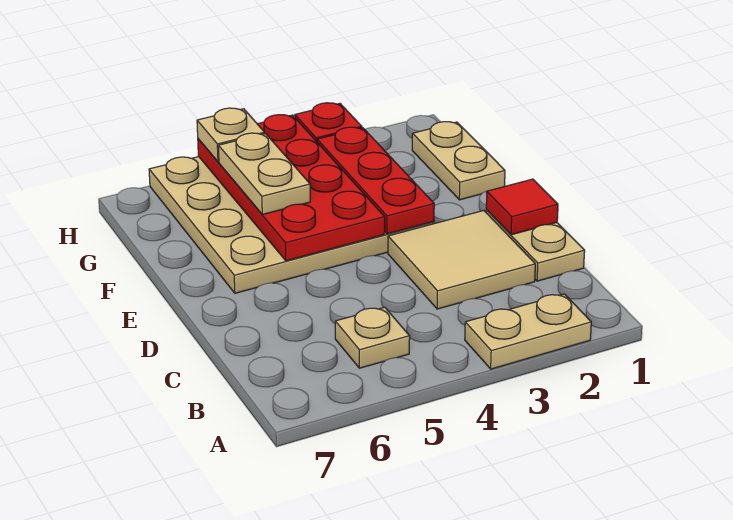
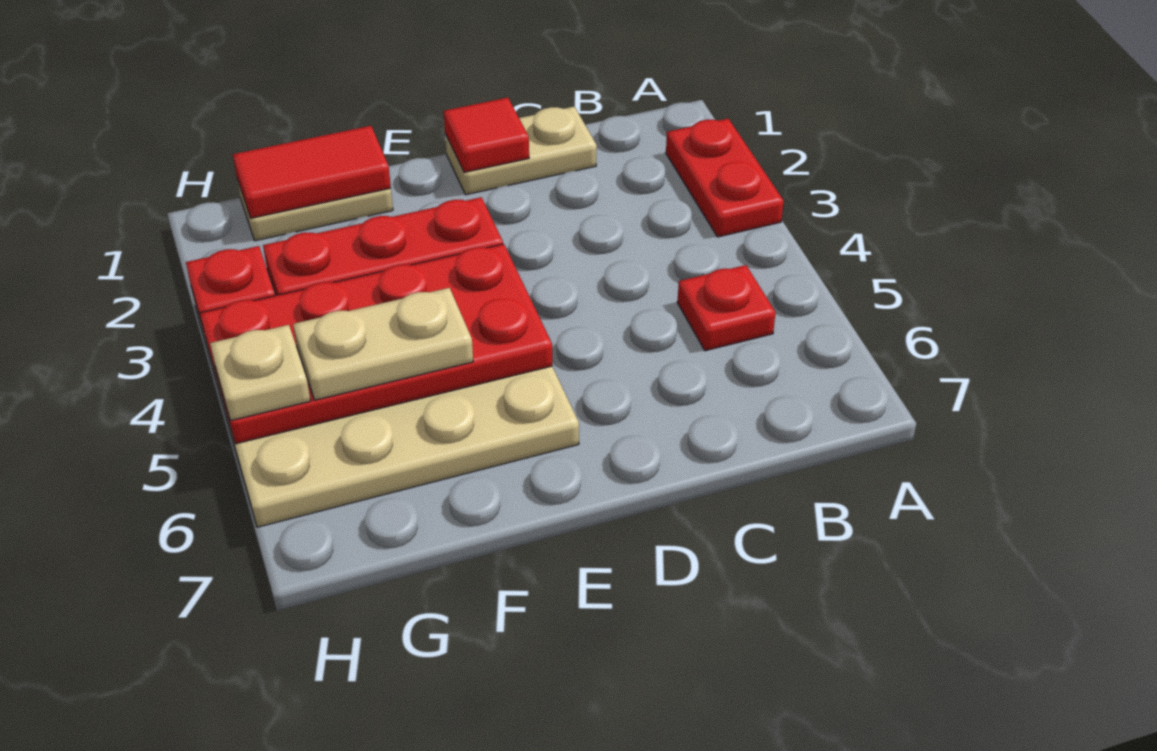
tan plate A2:A3 level 1 -> red plate A2:A3 level 1
tan plate B5 level 1 -> red plate B5 level 1
tan tile C2:D3 level 1 -> none
none -> red tile F1:G1 level 2

